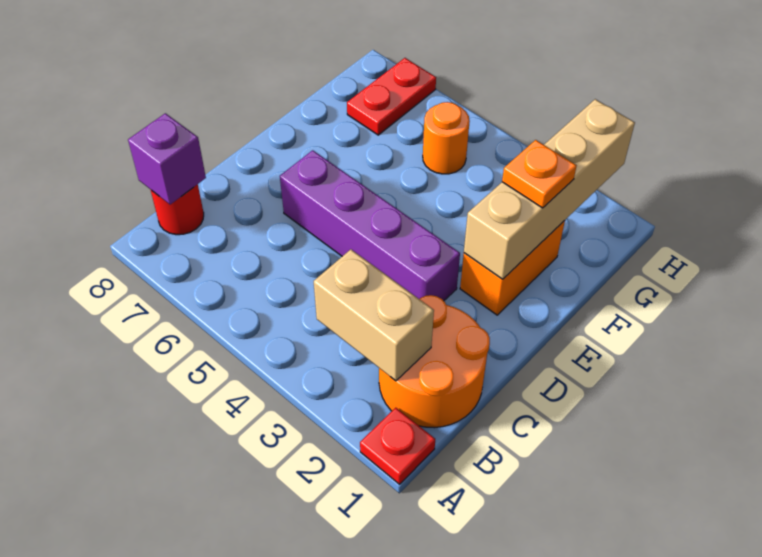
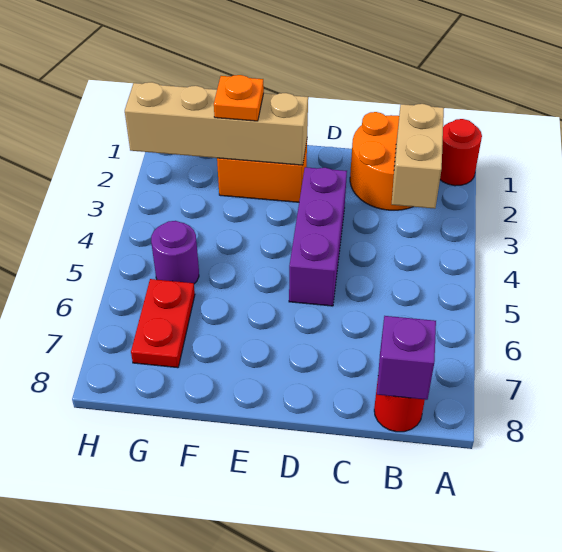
red plate A1 level 1 -> red round brick A1 level 1
purple brick D3:D6 level 1 -> purple brick D3:D5 level 1
orange round brick G5 level 1 -> purple round brick G5 level 1
red plate G7:H7 level 1 -> red plate G6:G7 level 1

